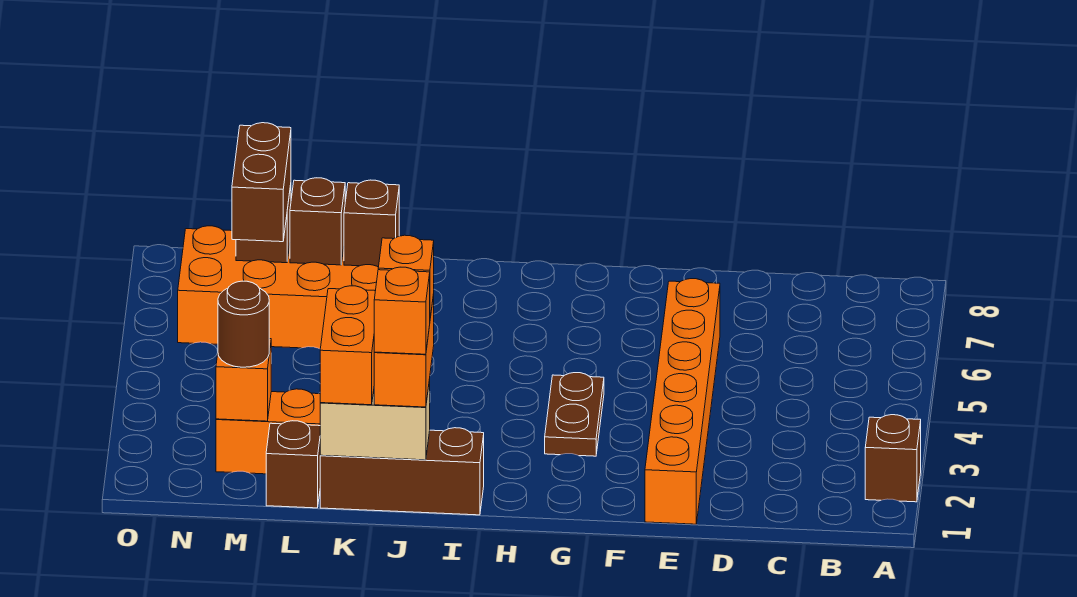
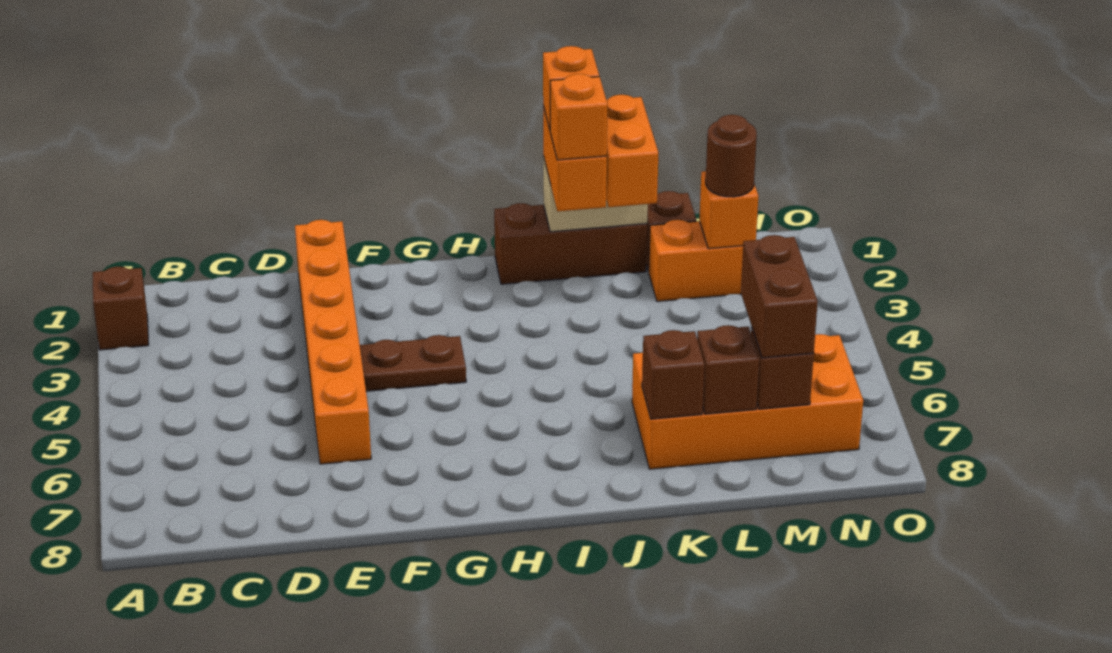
brown plate G3:G4 level 1 -> brown plate F4:G4 level 1

